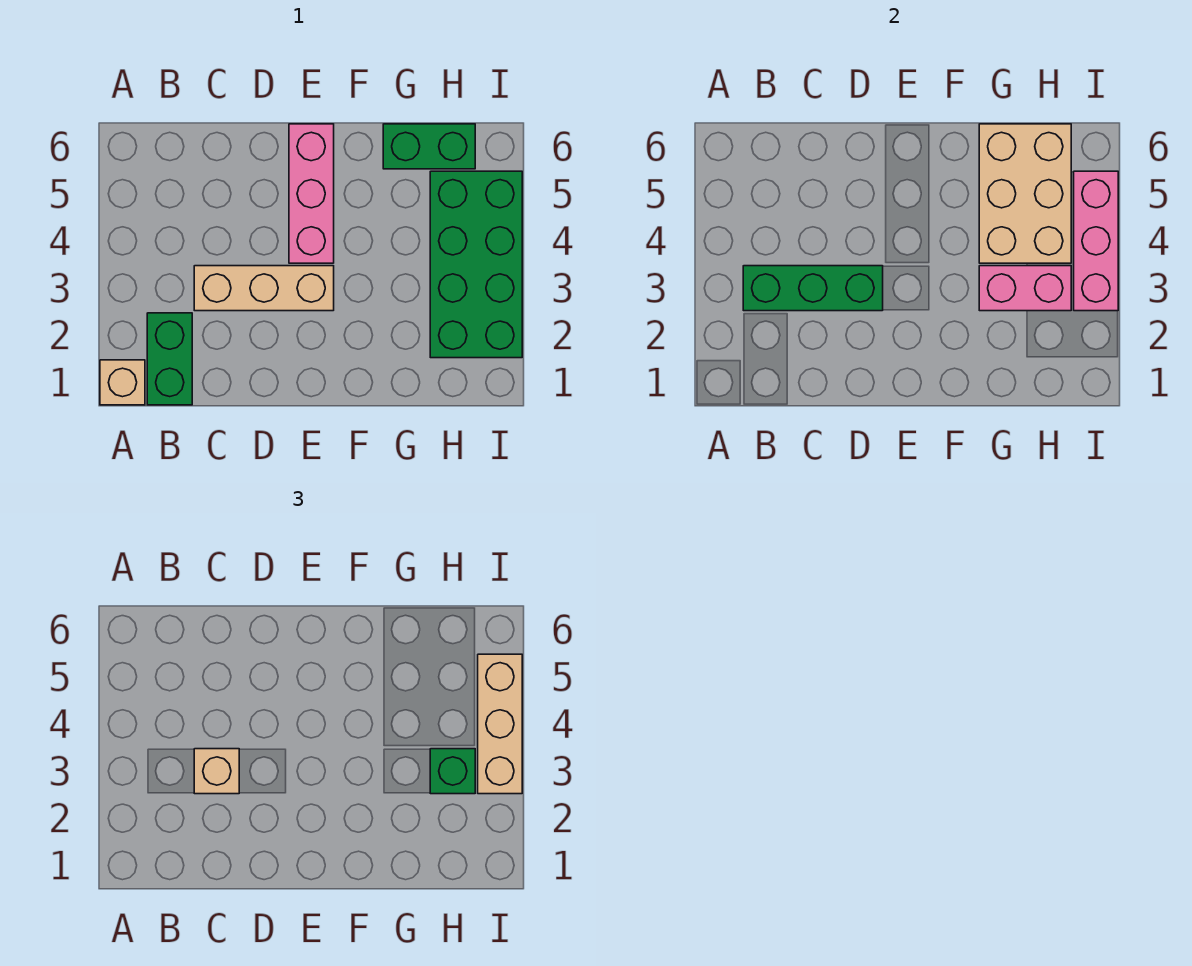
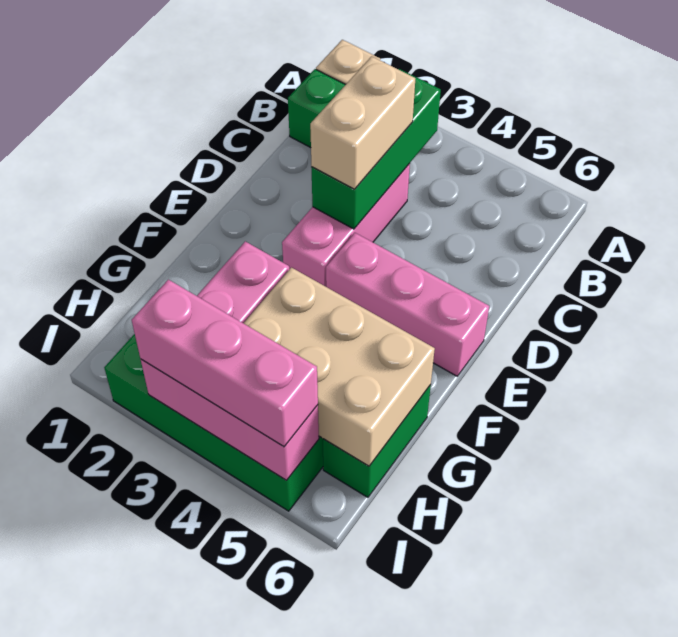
tan brick C3:E3 level 1 -> pink brick C3:E3 level 1
tan brick C3 level 3 -> tan brick C3:D3 level 3
green brick H3 level 3 -> none
tan brick I3:I5 level 3 -> pink brick I3:I5 level 3

